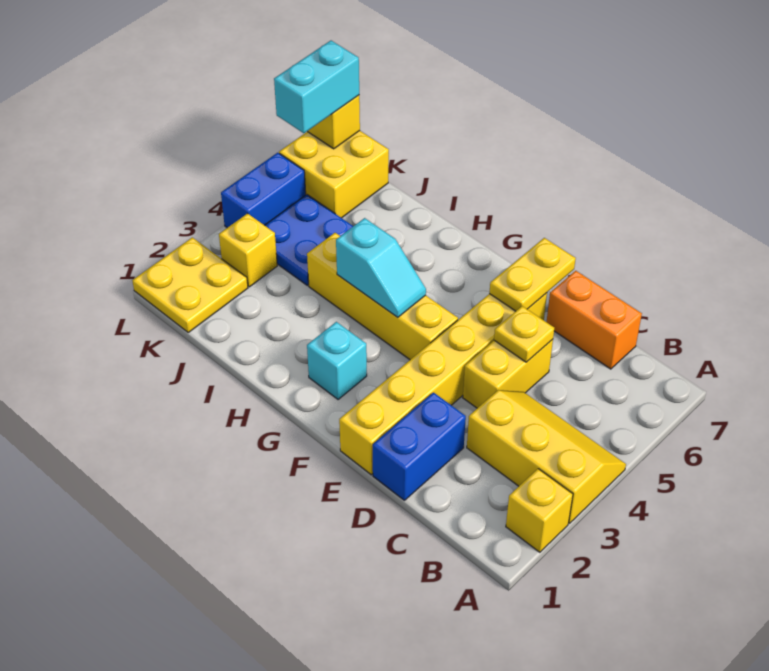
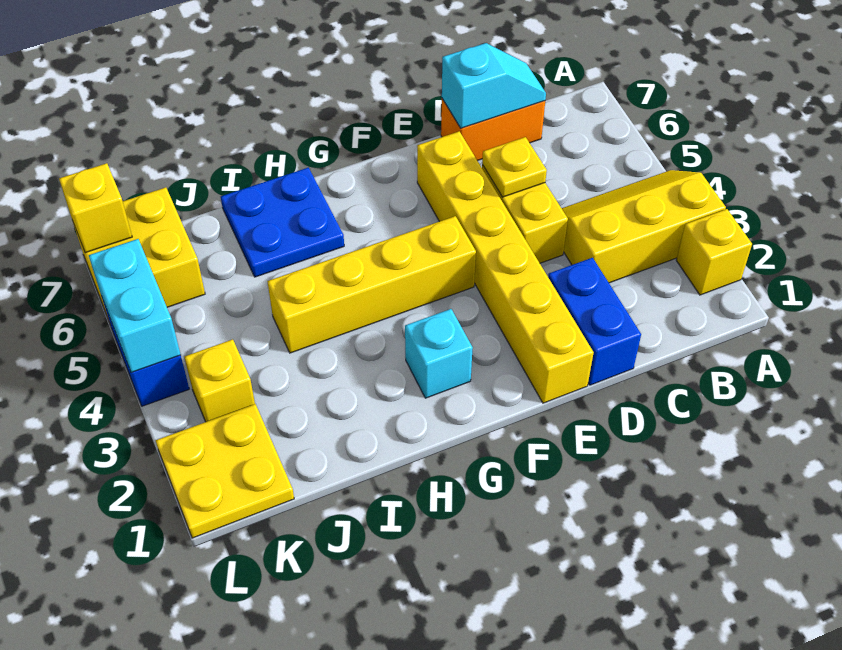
yellow plate E6:E7 level 2 -> none
cyan slope G4:H4 level 2 top H -> cyan slope C7:D7 level 2 top D
blue plate J4:K5 level 1 -> blue plate H6:I7 level 1
cyan brick L6:L7 level 3 -> cyan brick L4:L5 level 2

